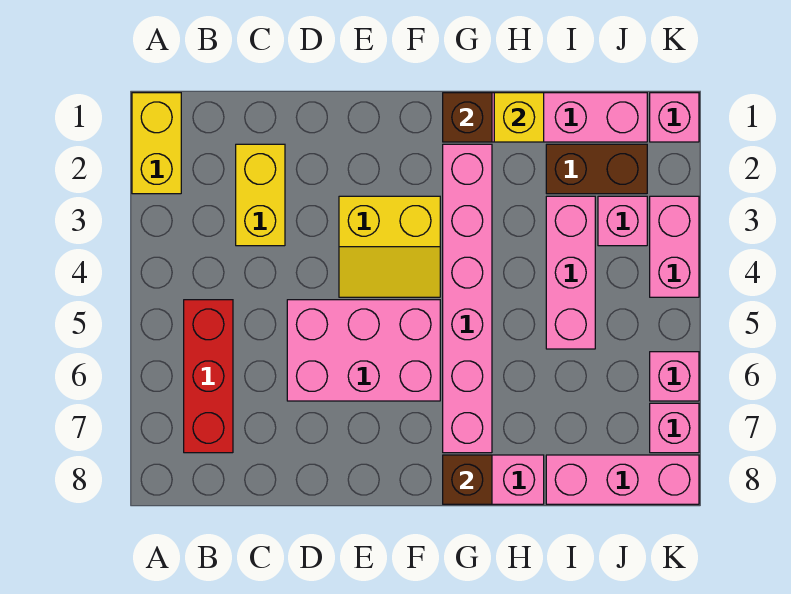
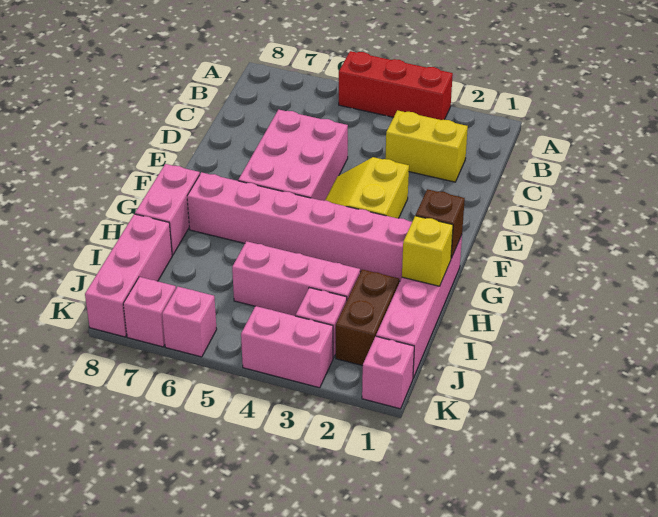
yellow brick A1:A2 level 1 -> none
red brick B5:B7 level 1 -> red brick A3:A5 level 1
brown brick G8 level 2 -> none

